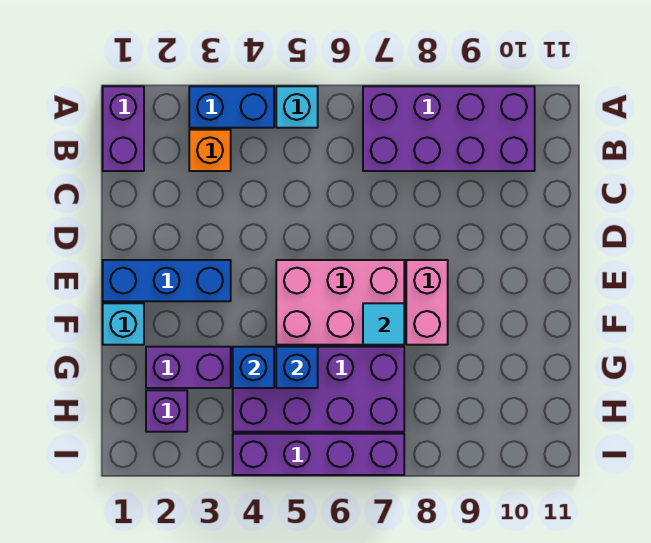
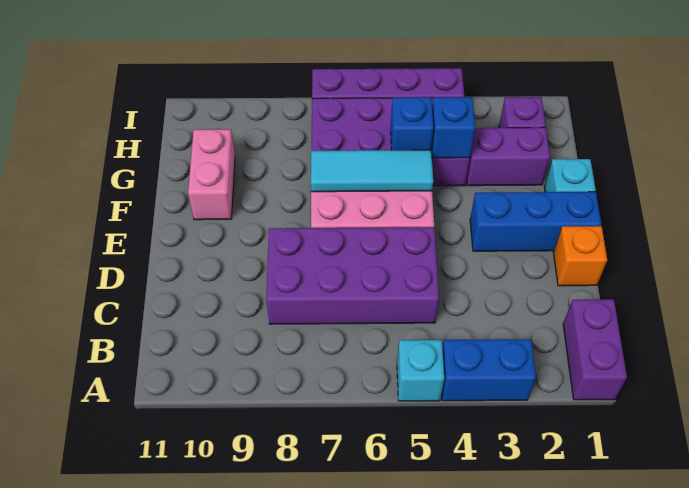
purple brick A7:B10 level 1 -> purple brick C5:D8 level 1
orange brick B3 level 1 -> orange brick D1 level 1
pink brick E8:F8 level 1 -> pink brick F10:G10 level 1
cyan tile F7 level 2 -> cyan tile F5:F7 level 2

